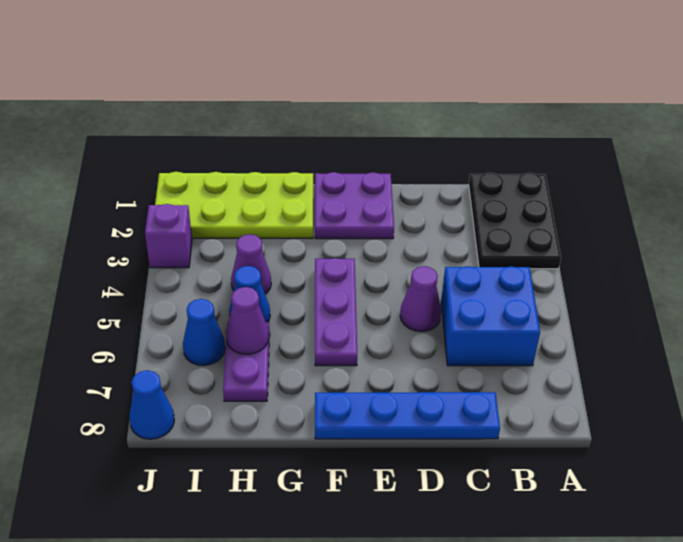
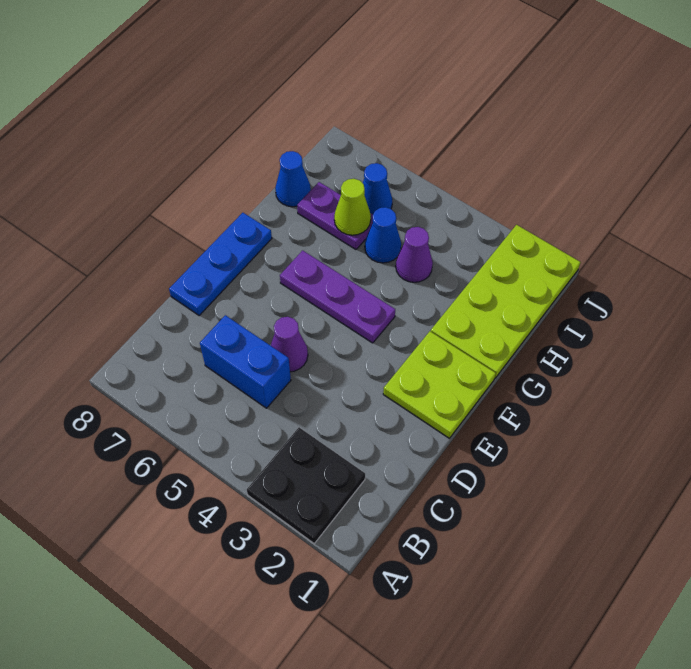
black plate A1:B3 level 1 -> black plate A2:B3 level 1
blue brick B5:C6 level 1 -> blue brick C5:C6 level 1
blue plate C8:F8 level 1 -> blue plate D8:F8 level 1
purple plate E1:F2 level 1 -> lime plate E1:F2 level 1
purple cone H6 level 2 -> lime cone H6 level 2
purple brick J3 level 1 -> none
blue cone J8 level 1 -> blue cone H8 level 1

